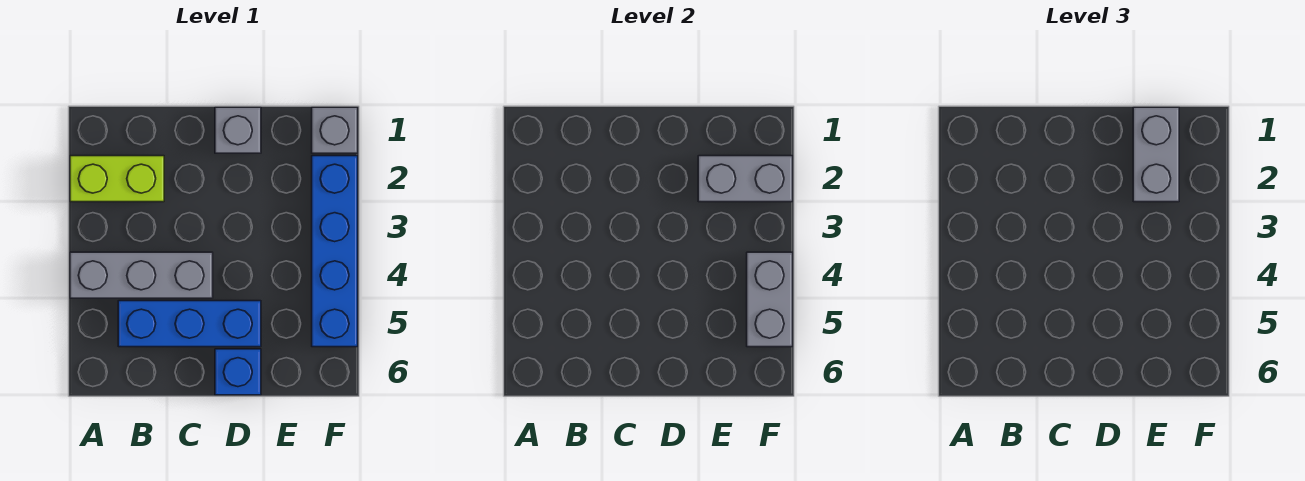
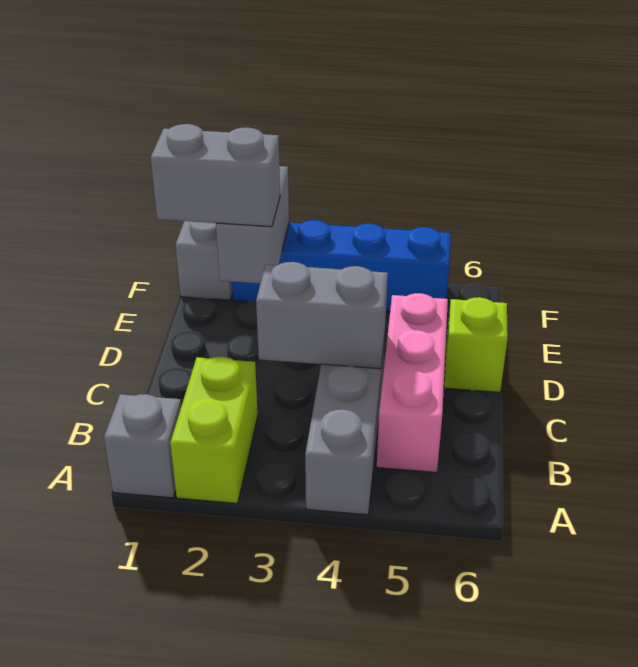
blue brick B5:D5 level 1 -> pink brick B5:D5 level 1
grey brick D1 level 1 -> grey brick A1 level 1
blue brick D6 level 1 -> lime brick D6 level 1
grey brick F4:F5 level 2 -> grey brick C3:C4 level 2

